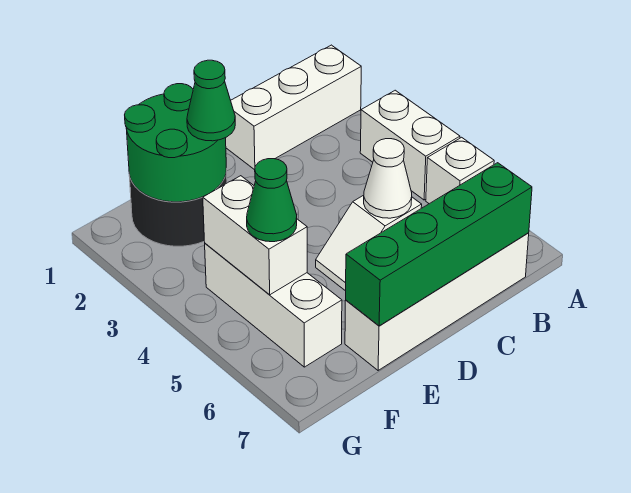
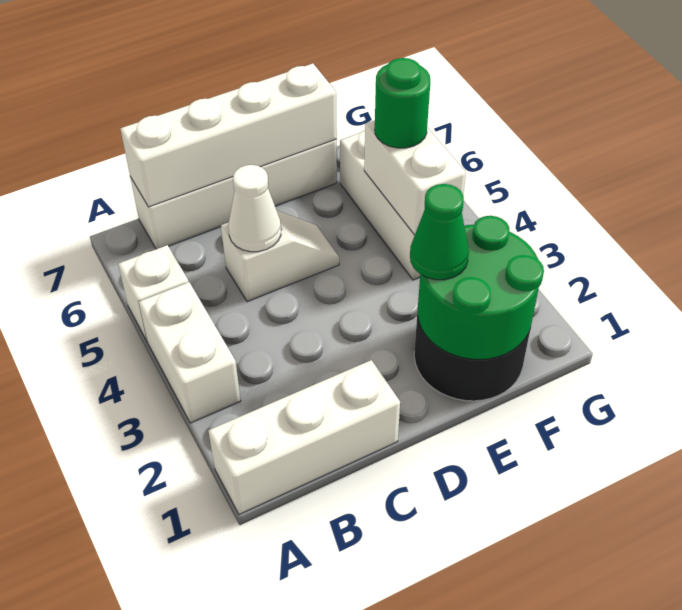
green brick B7:E7 level 2 -> white brick B7:E7 level 2
green cone F5 level 3 -> green round brick F5 level 3

